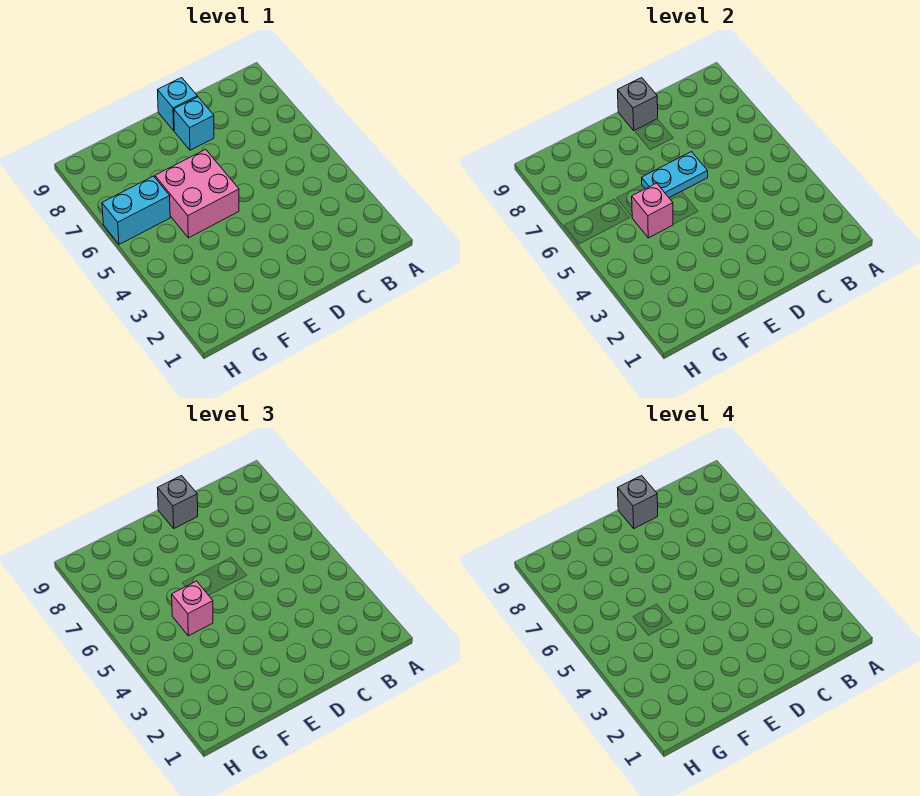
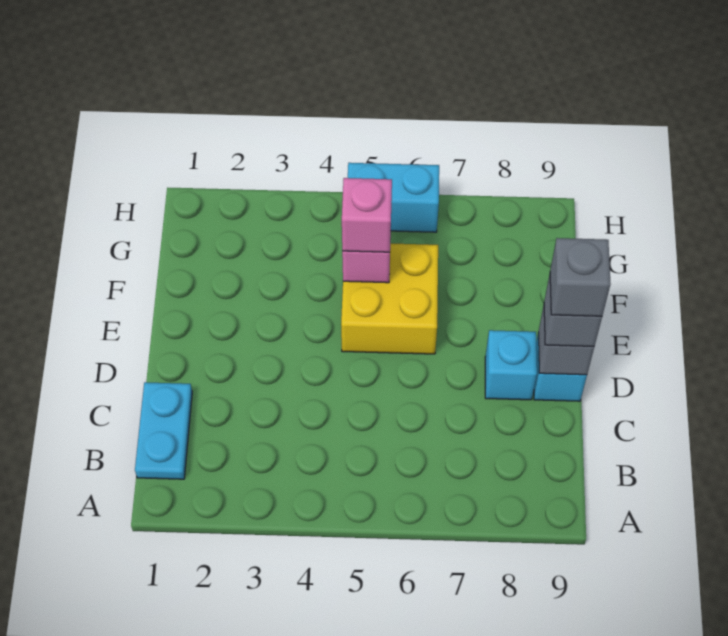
cyan plate D6:E6 level 2 -> cyan plate B1:C1 level 1
pink brick E5:F6 level 1 -> yellow brick E5:F6 level 1
cyan brick G6:H6 level 1 -> cyan brick H5:H6 level 1

